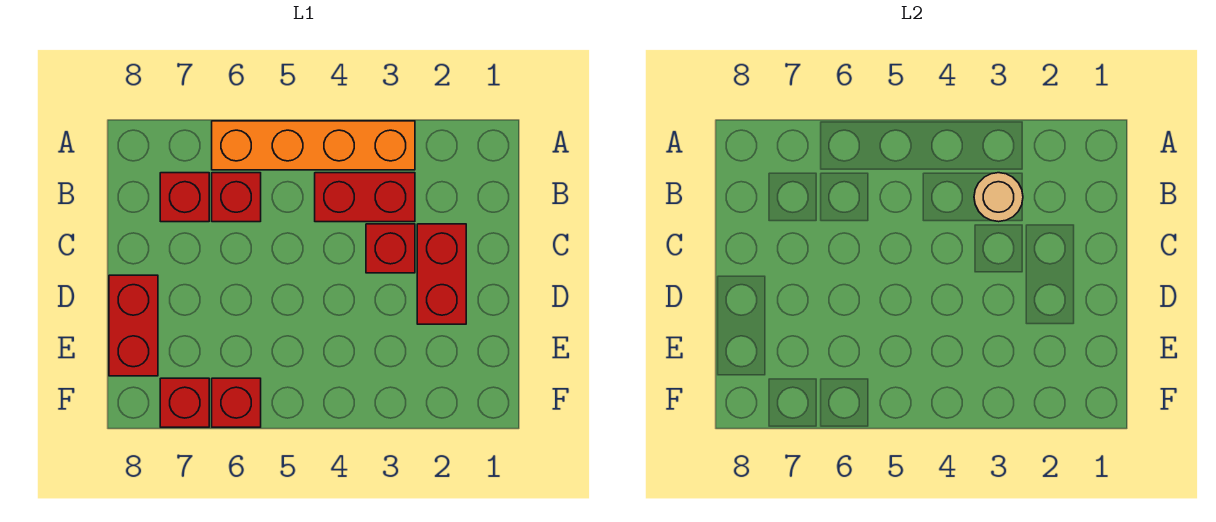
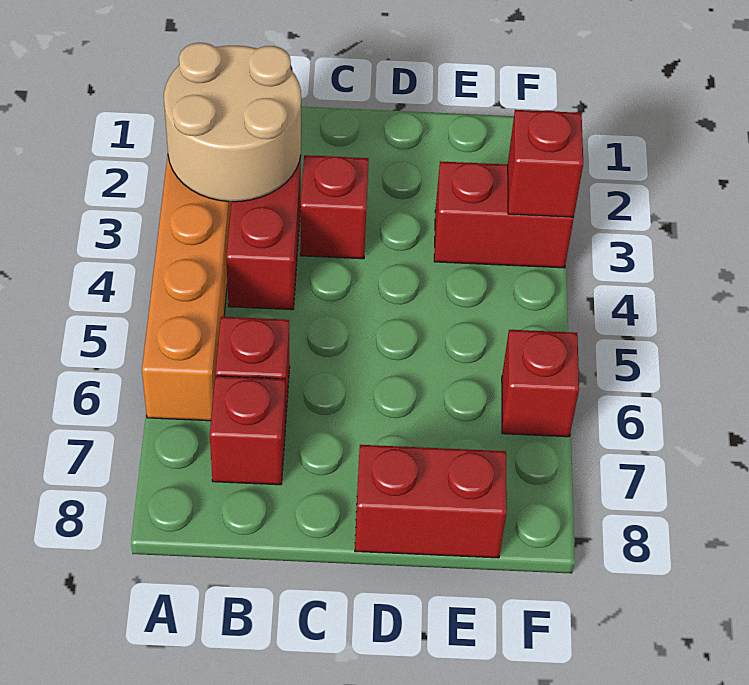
tan round brick B3 level 2 -> tan round brick A2:B3 level 2
red brick C2:D2 level 1 -> red brick E3:F3 level 1
red brick F7 level 1 -> red brick F3 level 2

